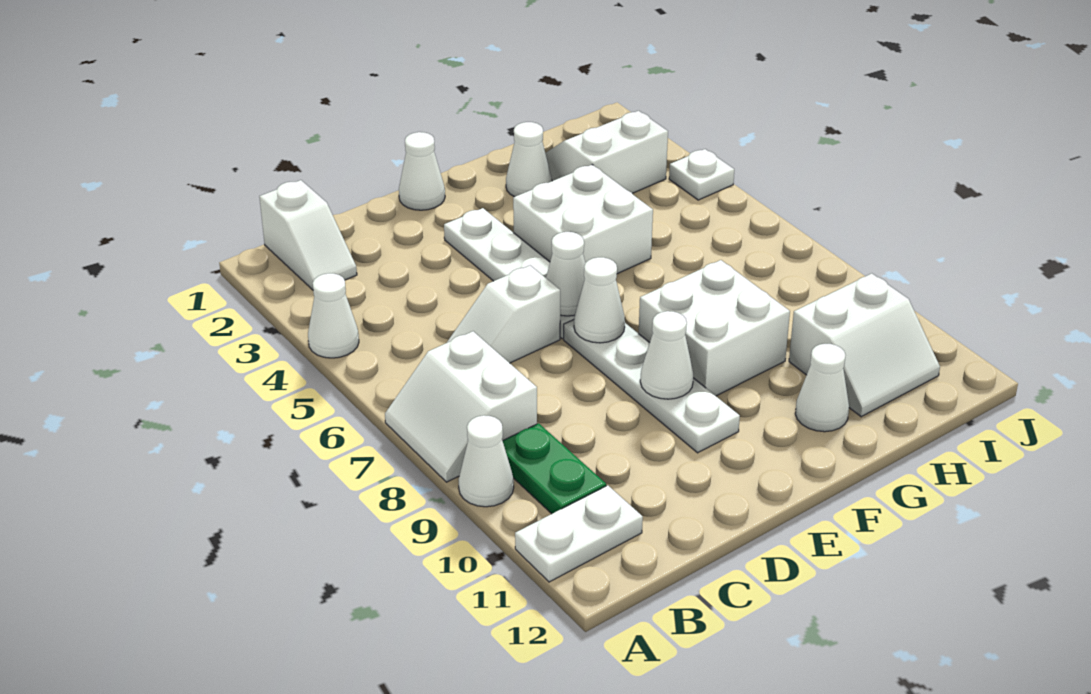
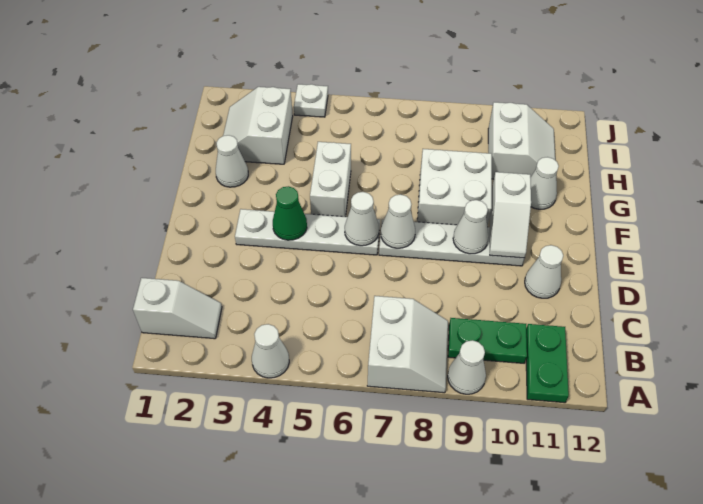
white slope A7:B8 level 1 top B -> white slope A7:B8 level 1 top 7
white plate A11:B11 level 1 -> green plate A11:B11 level 1
white slope C6:D6 level 1 top D -> white slope E10:F10 level 2 top F
white cone E1 level 1 -> white cone D11 level 1
none -> green cone E4 level 2
white brick F4:G5 level 1 -> white brick F5:G5 level 1

